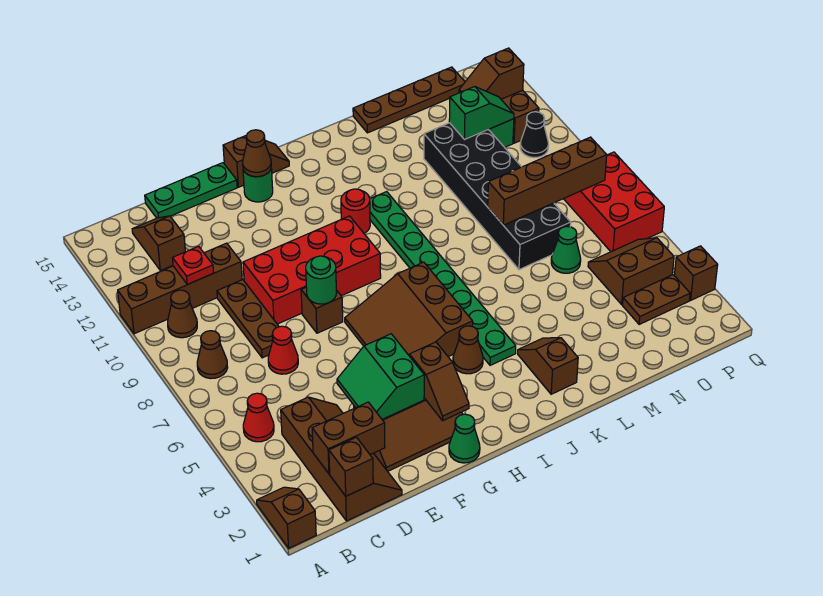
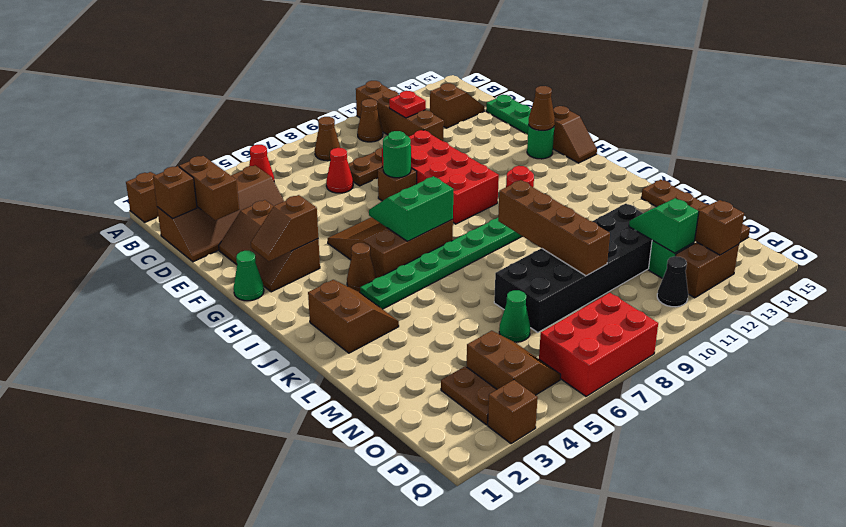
green slope E3:F4 level 2 top F -> green slope H6:I7 level 2 top I
brown slope K2:K3 level 1 top 2 -> brown slope J2:K3 level 1 top 2
brown brick M8:P8 level 2 -> brown brick K9:N9 level 2
green slope N12:O12 level 2 top N -> green slope N12:O12 level 2 top O

